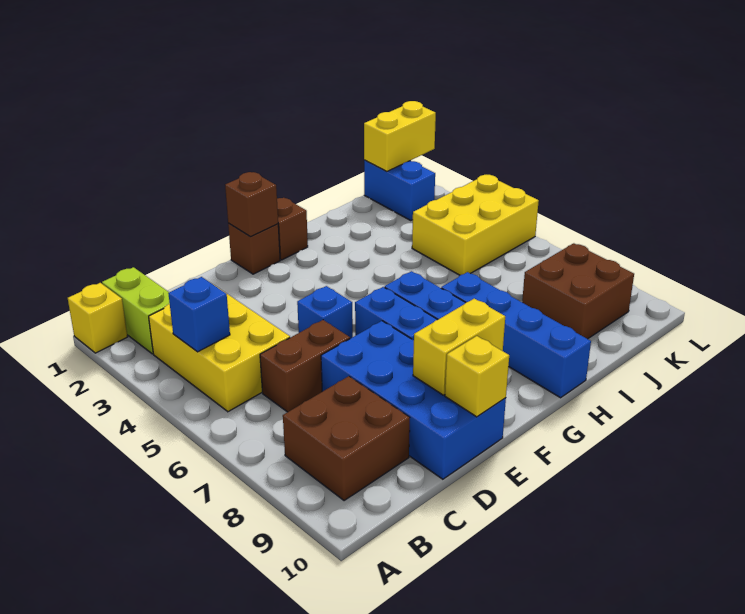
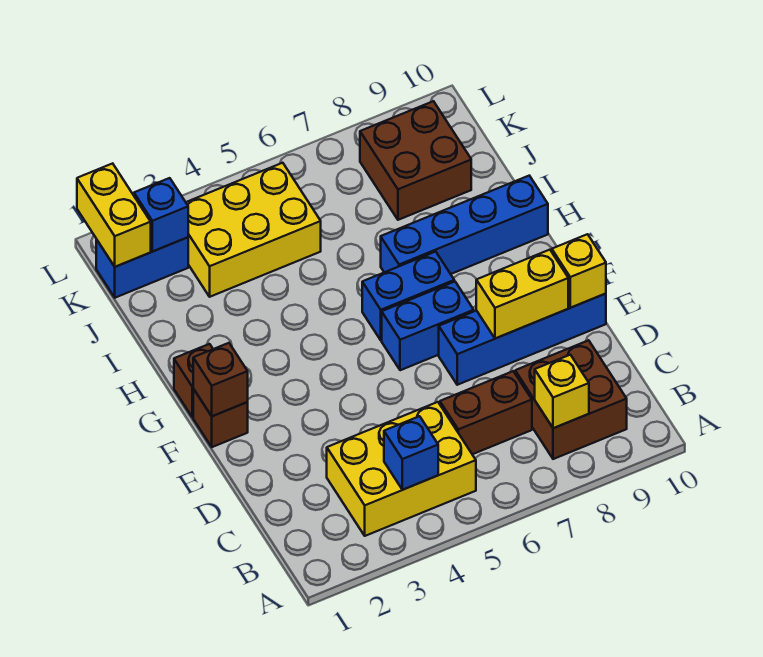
yellow brick A1 level 1 -> yellow brick B8 level 2
lime brick B1:B2 level 1 -> none
brown brick C6:D6 level 1 -> brown brick C6:C7 level 1
blue brick D7:E10 level 1 -> blue brick E7:E10 level 1
blue brick E5 level 1 -> blue brick K2 level 2
yellow brick E9:F9 level 2 -> yellow brick E8:E9 level 2
yellow brick J4:L5 level 1 -> yellow brick J3:K5 level 1

